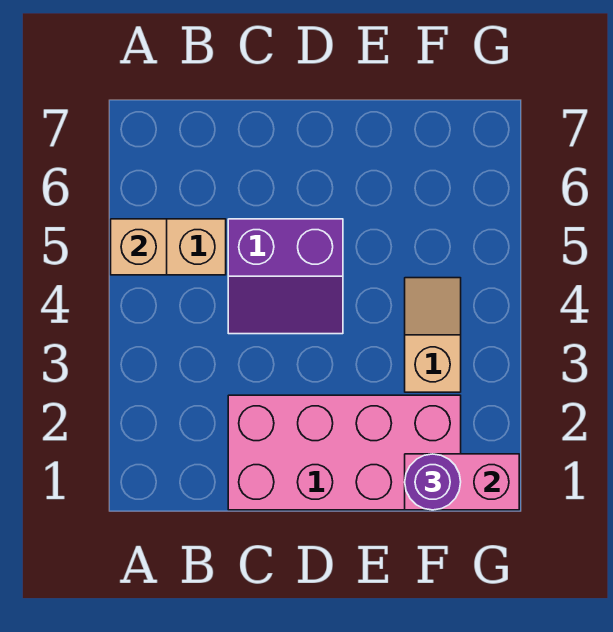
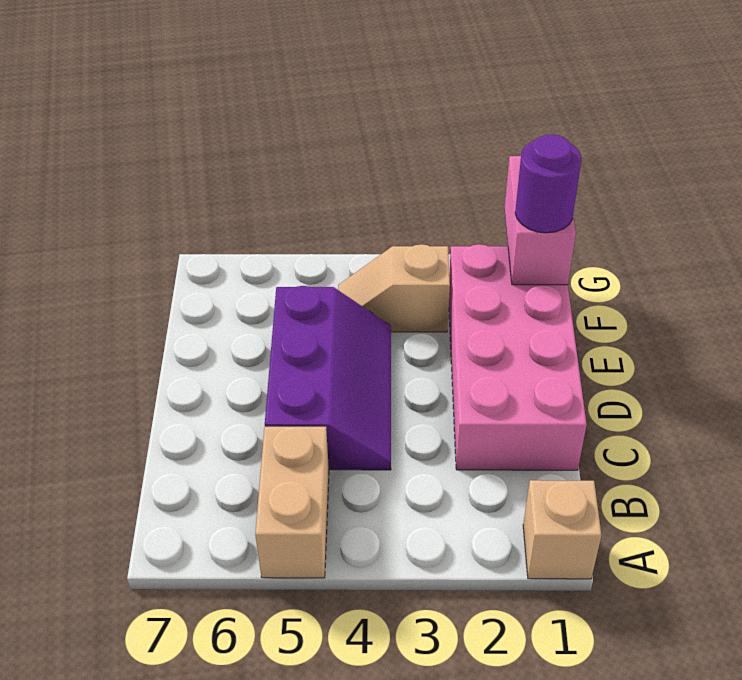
tan brick A5 level 2 -> tan brick A1 level 1
purple slope C4:D5 level 1 top 5 -> purple slope C4:E5 level 1 top 5

